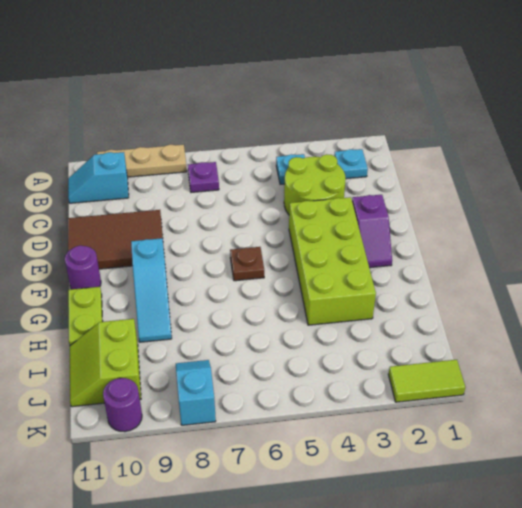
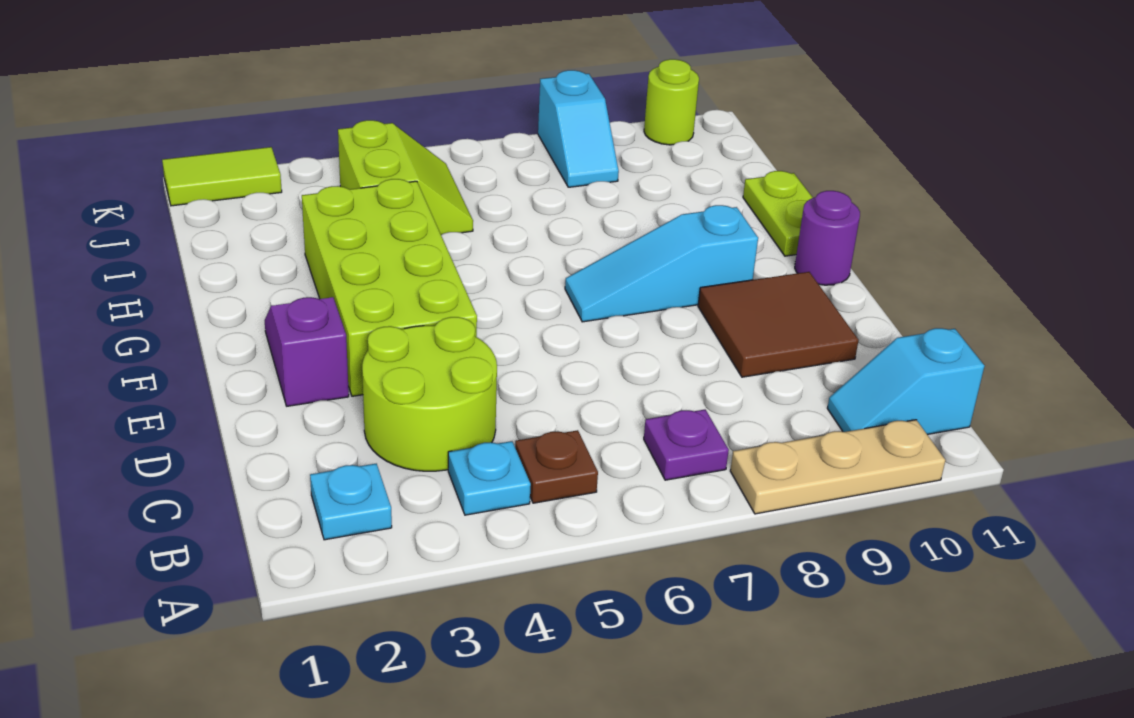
cyan slope B10:B11 level 1 top 10 -> cyan slope B10:B11 level 1 top 11
brown tile D9:E11 level 1 -> brown tile D9:E10 level 1
brown plate F6 level 1 -> brown plate B5 level 1
cyan slope F9:H9 level 1 top F -> cyan slope F7:F9 level 1 top 9
lime slope I10:J11 level 1 top 10 -> lime slope I4:J5 level 1 top 4
purple round brick K10 level 1 -> lime round brick K10 level 1

